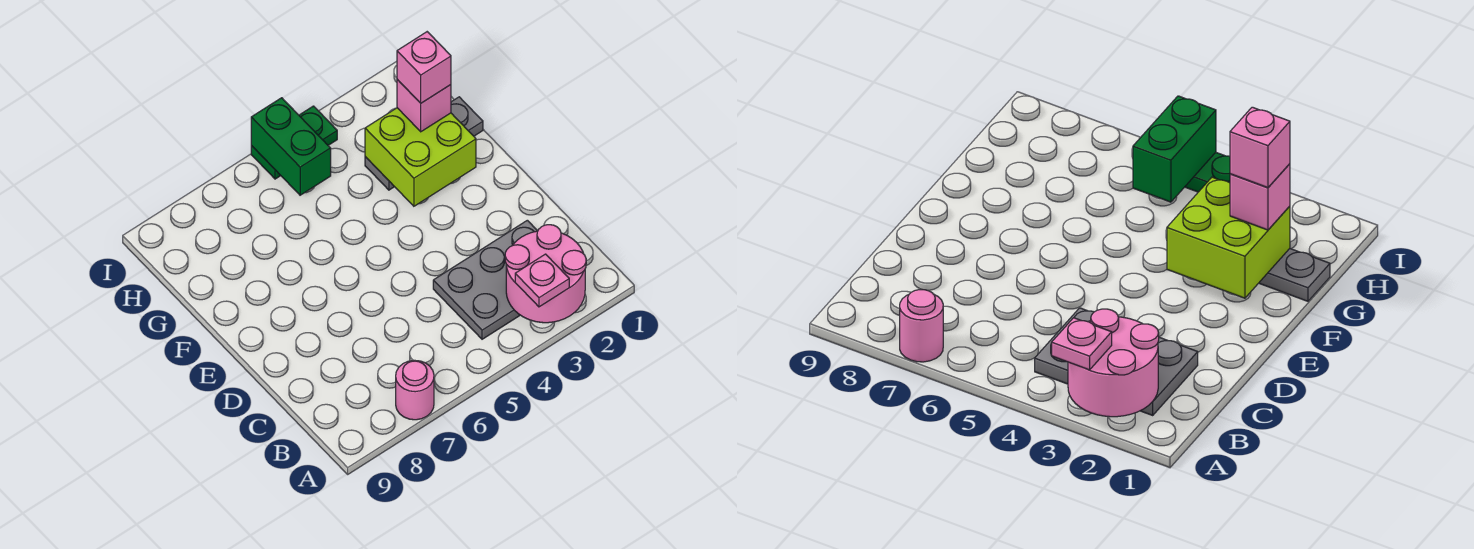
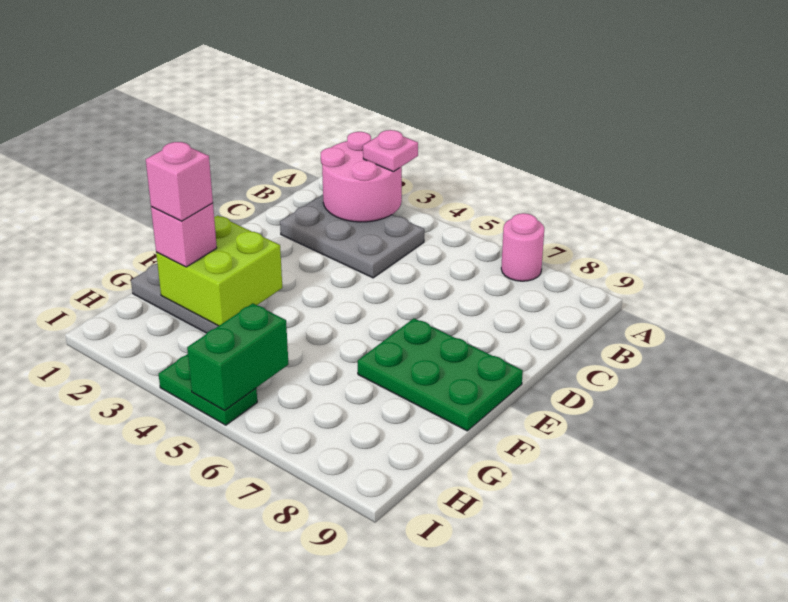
none -> green plate E7:F9 level 1

